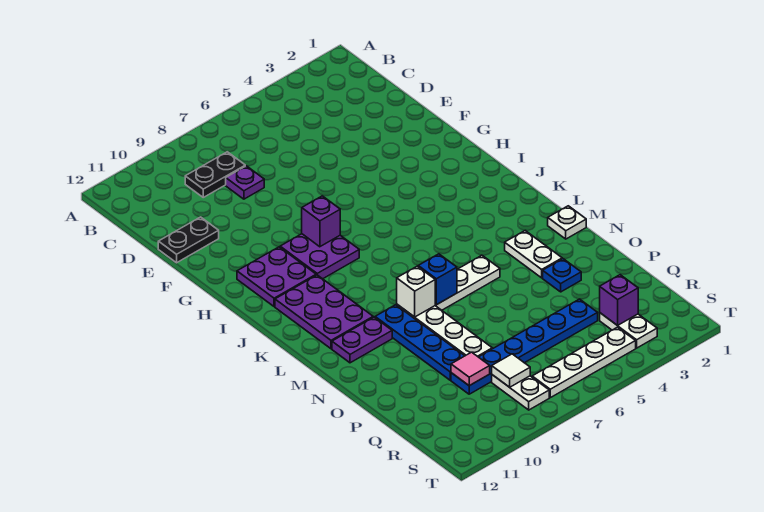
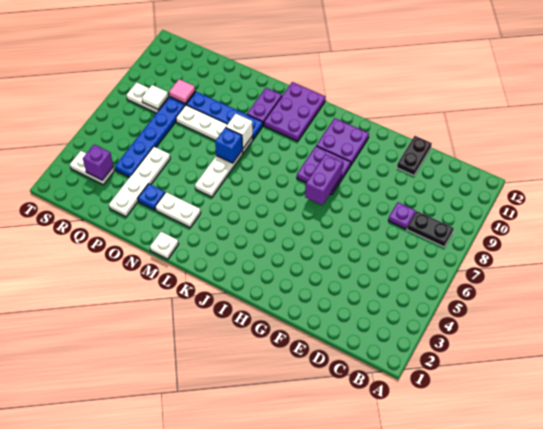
black plate C8:C9 level 1 -> black plate B8:C8 level 1
purple brick H8 level 2 -> purple brick H7:H8 level 2
purple plate J10:L11 level 1 -> purple plate K10:L12 level 1
white plate S4:S7 level 1 -> white plate P2:P5 level 1

